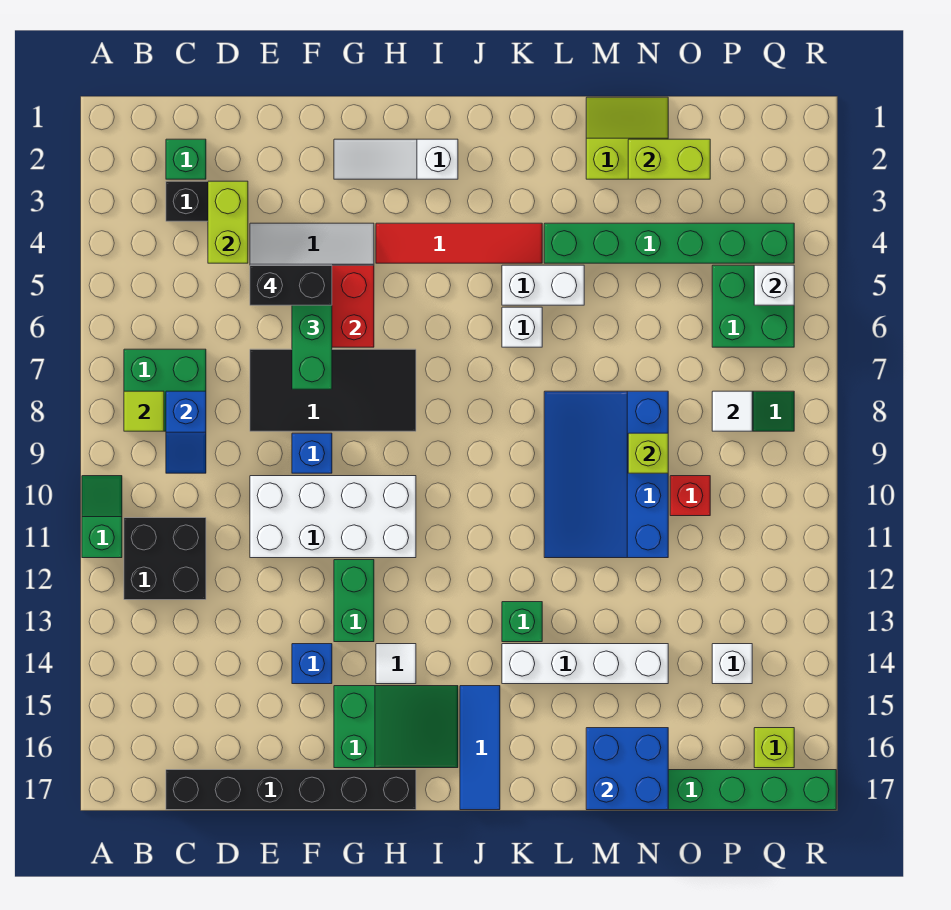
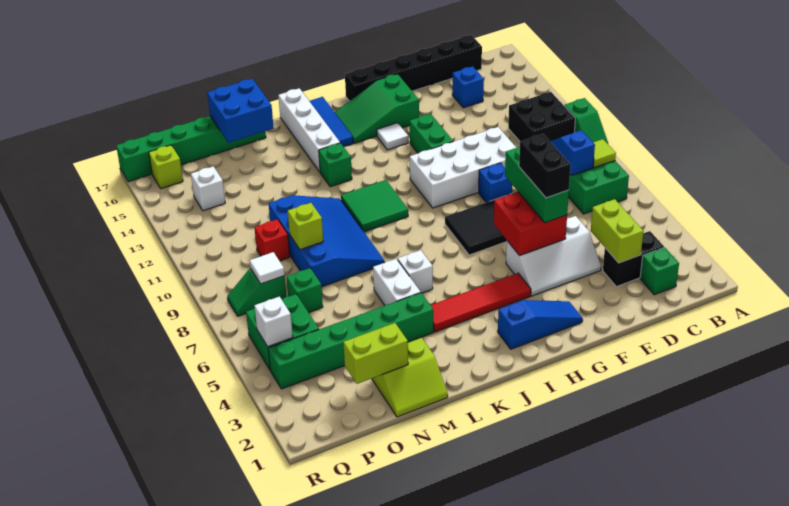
black brick E5:F5 level 4 -> black brick F5:F6 level 4
blue brick F14 level 1 -> blue brick D15 level 1
white slope G2:I2 level 1 top I -> blue slope G2:I2 level 1 top I
none -> green tile J10:K11 level 1
white brick K5:L5 level 1 -> white brick L5:L6 level 1
white brick K14:N14 level 1 -> white brick K14:K17 level 1
none -> green brick O7 level 1

